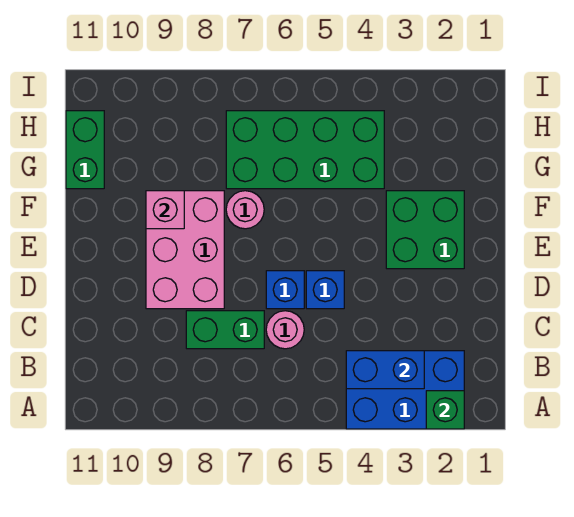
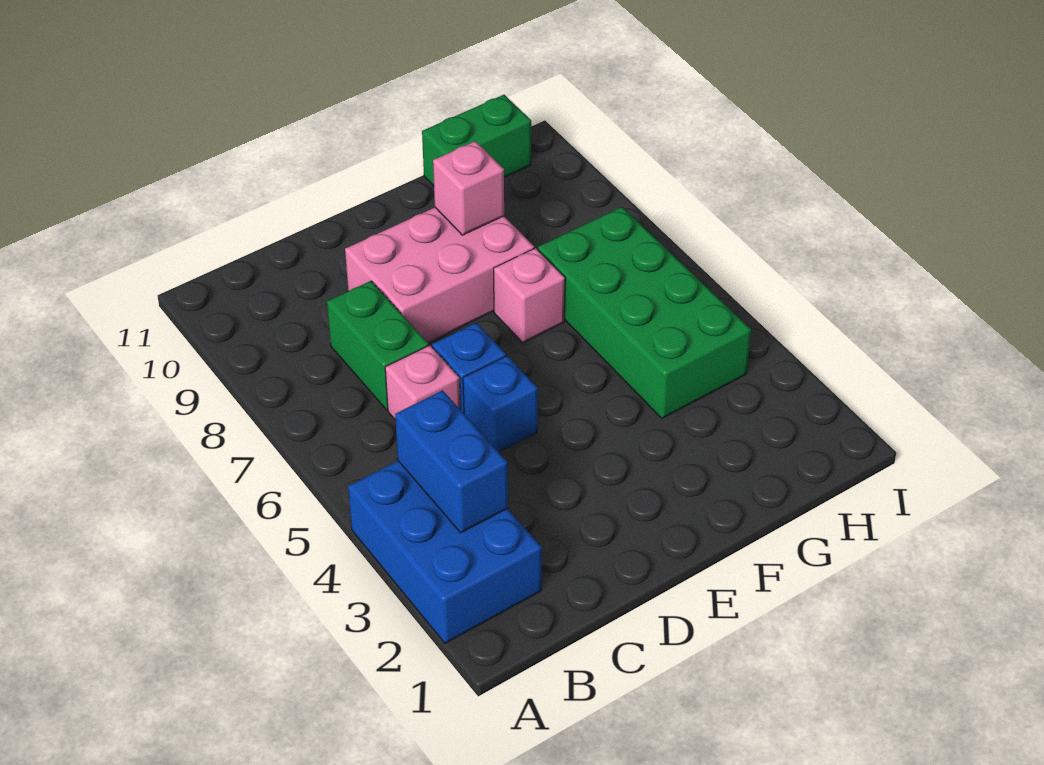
green brick A2 level 2 -> none
pink round brick C6 level 1 -> pink brick C6 level 1
green brick E2:F3 level 1 -> none
pink round brick F7 level 1 -> pink brick F7 level 1

